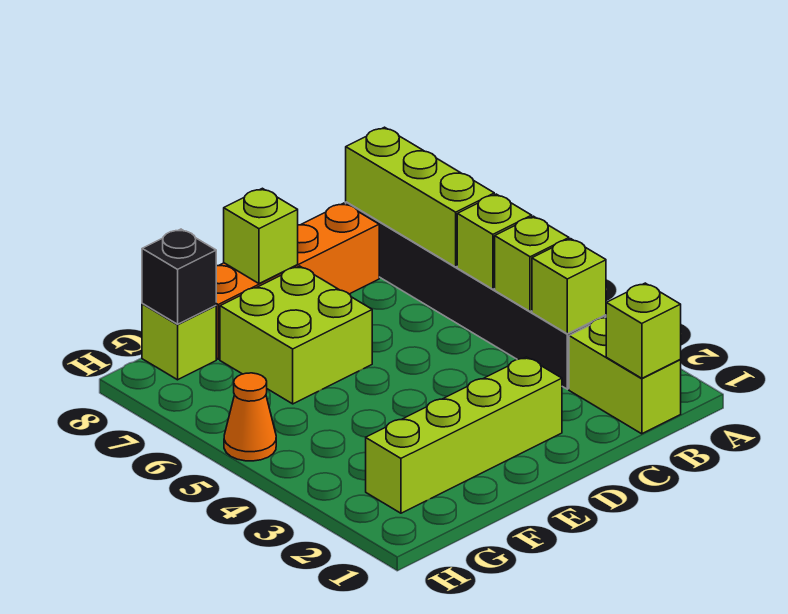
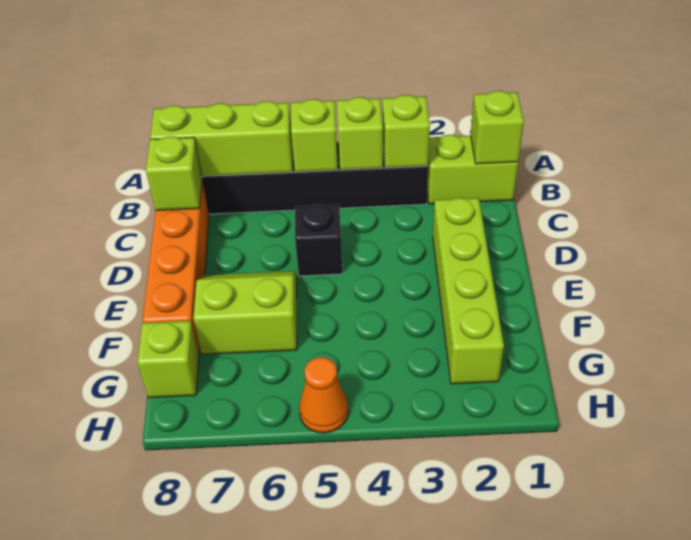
lime brick E6:F7 level 1 -> lime slope E6:F7 level 1 top F
lime brick E8 level 2 -> lime brick C8 level 2
black brick G8 level 2 -> black brick D5 level 1

